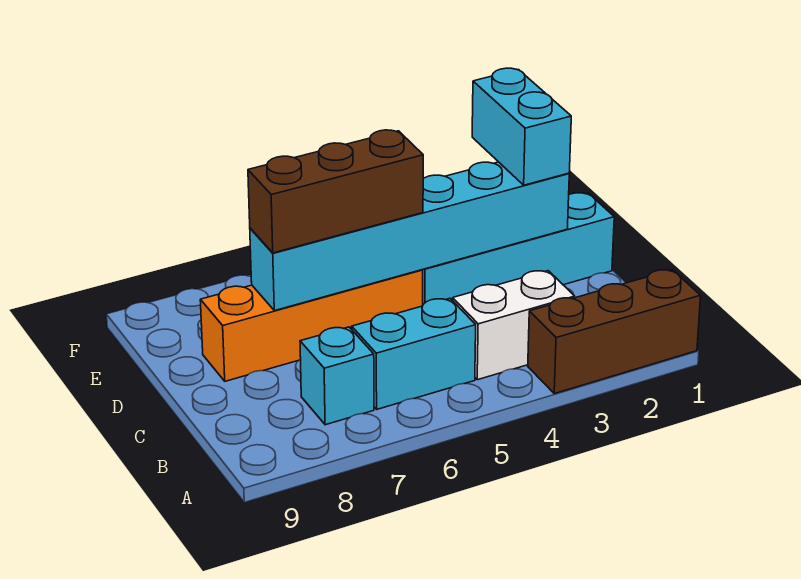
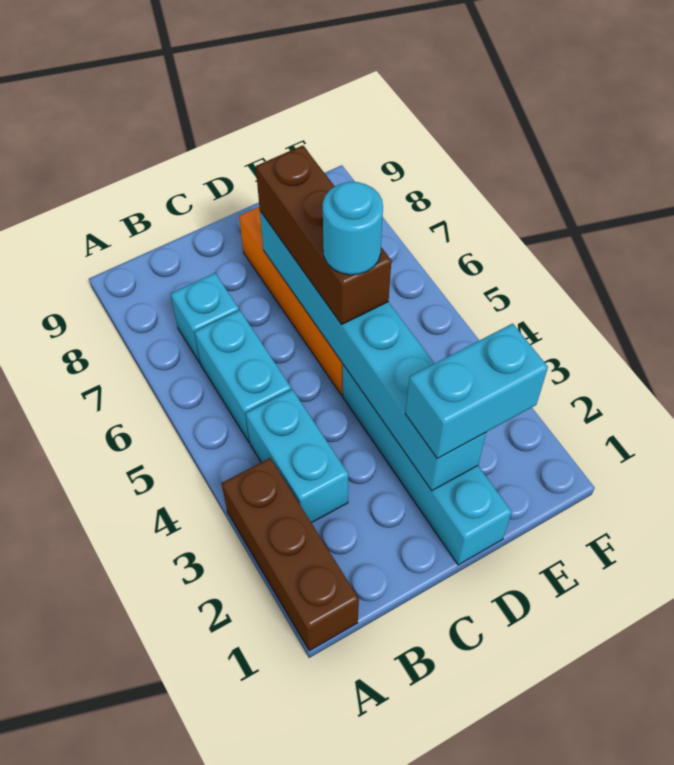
white brick B3:B4 level 1 -> cyan brick B3:B4 level 1
none -> cyan round brick D5 level 4

